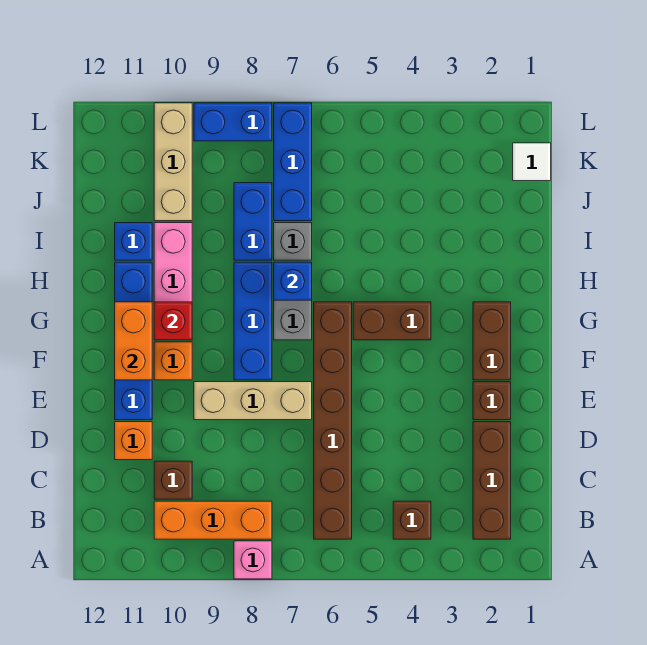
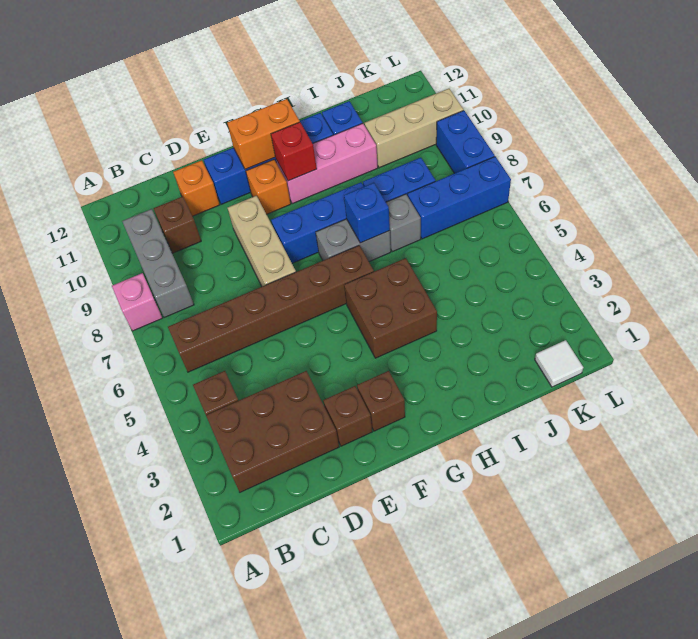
brown brick B2:D2 level 1 -> brown brick B2:D3 level 1
orange brick B8:B10 level 1 -> grey brick B8:B10 level 1
brown brick F2:G2 level 1 -> brown brick F2 level 1
brown brick G4:G5 level 1 -> brown brick G4:H5 level 1

